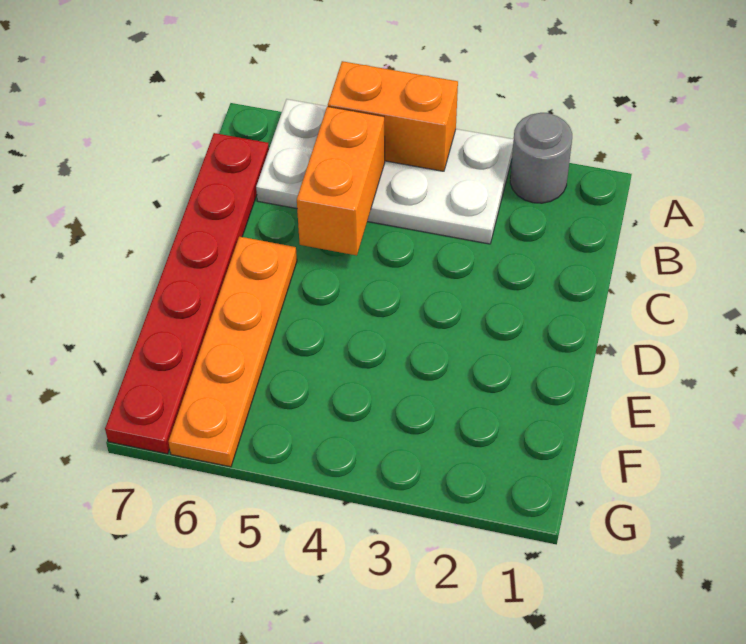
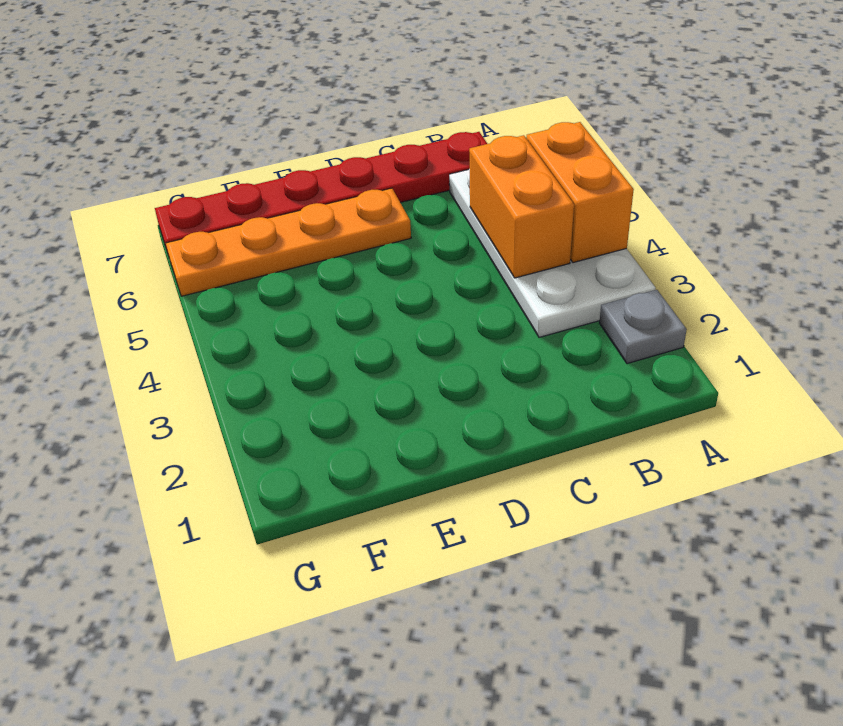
grey round brick A2 level 1 -> grey plate A2 level 1
orange brick B5:C5 level 2 -> orange brick B4:B5 level 2

